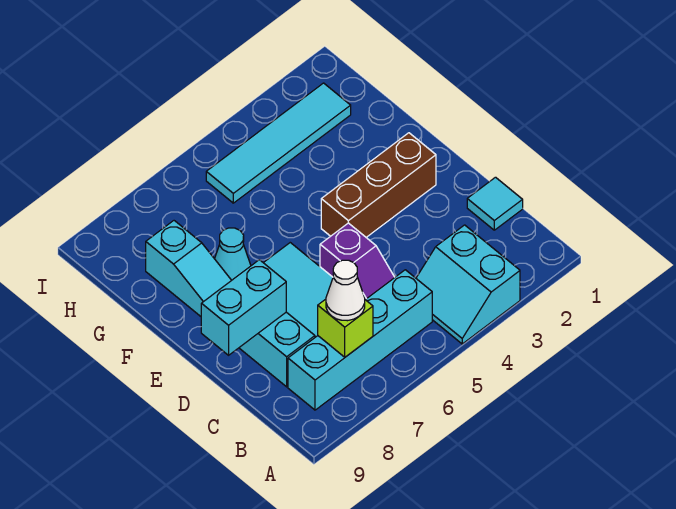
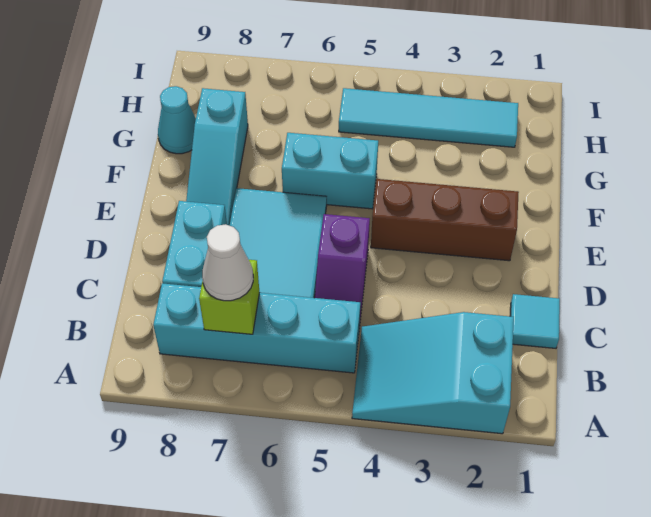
cyan slope A3:B4 level 1 top 3 -> cyan slope A2:B4 level 1 top 2
cyan brick D8:D9 level 2 -> cyan brick F5:F6 level 1
cyan cone F7 level 1 -> cyan cone G9 level 1

